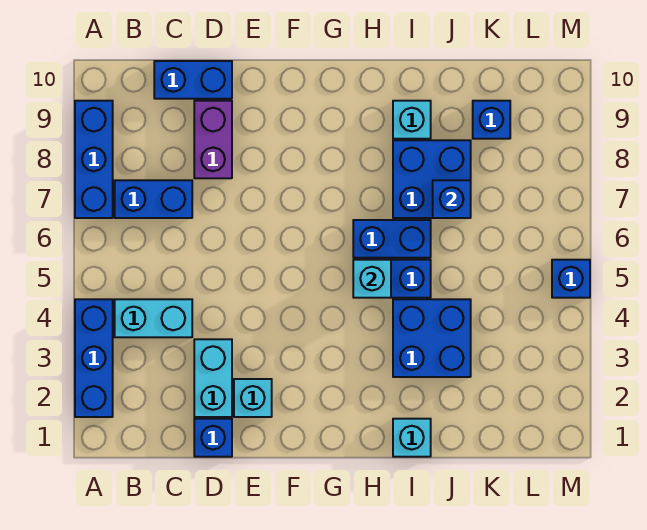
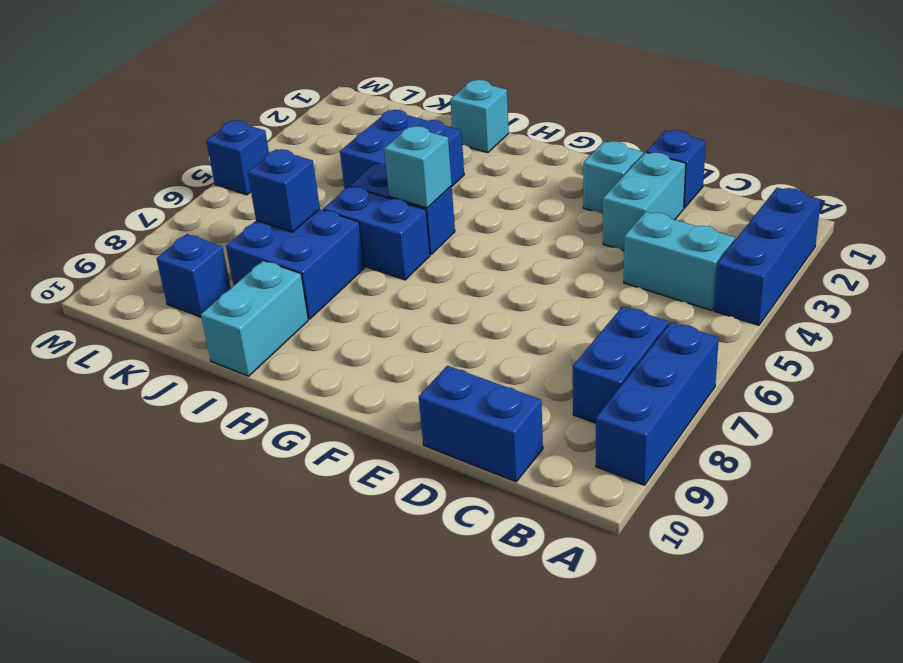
blue brick B7:C7 level 1 -> blue brick B7:B8 level 1
purple brick D8:D9 level 1 -> none
cyan brick I9 level 1 -> cyan brick I9:I10 level 1

